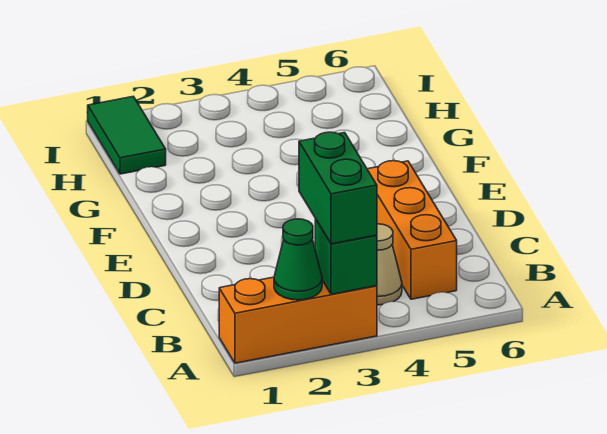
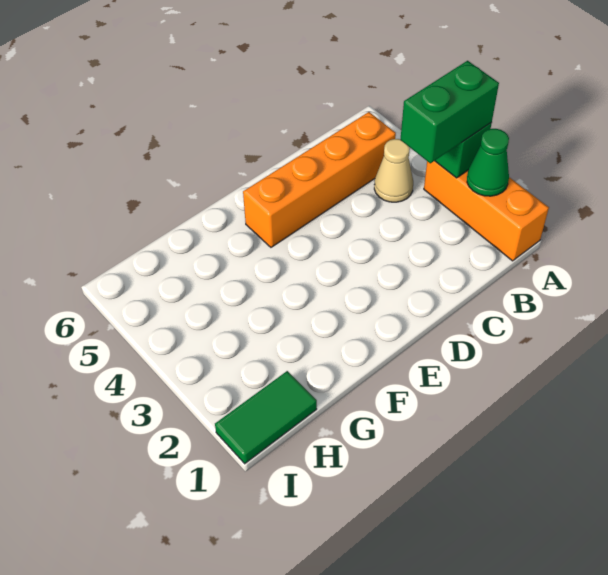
orange brick B5:D5 level 1 -> orange brick B5:E5 level 1

